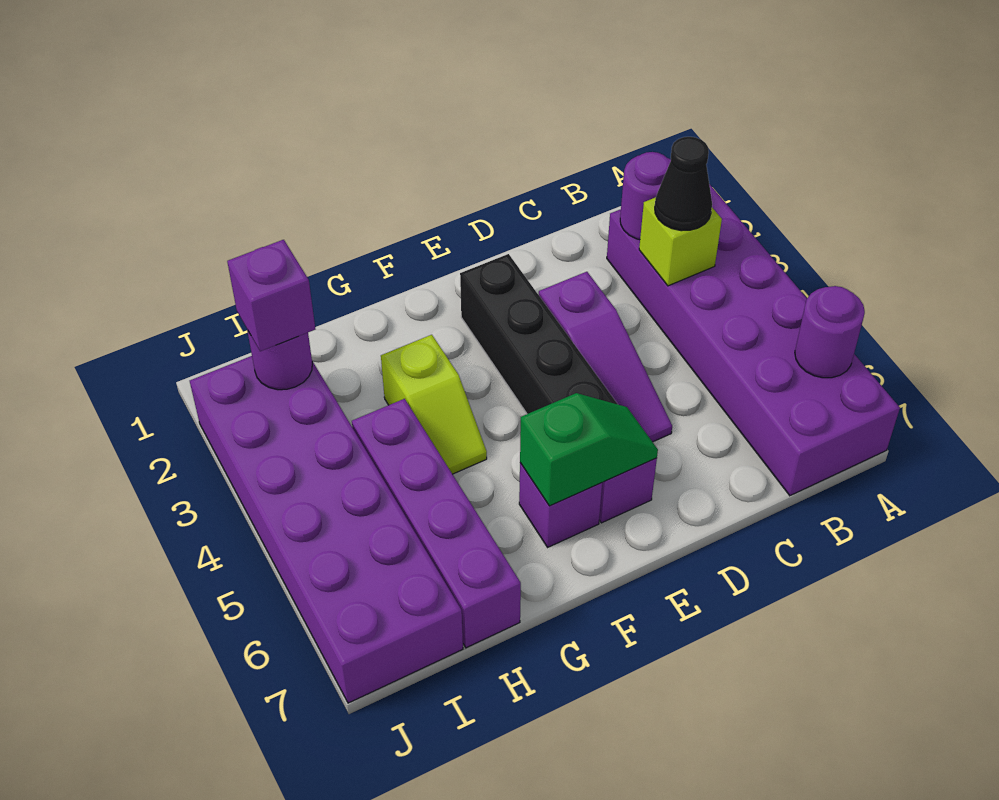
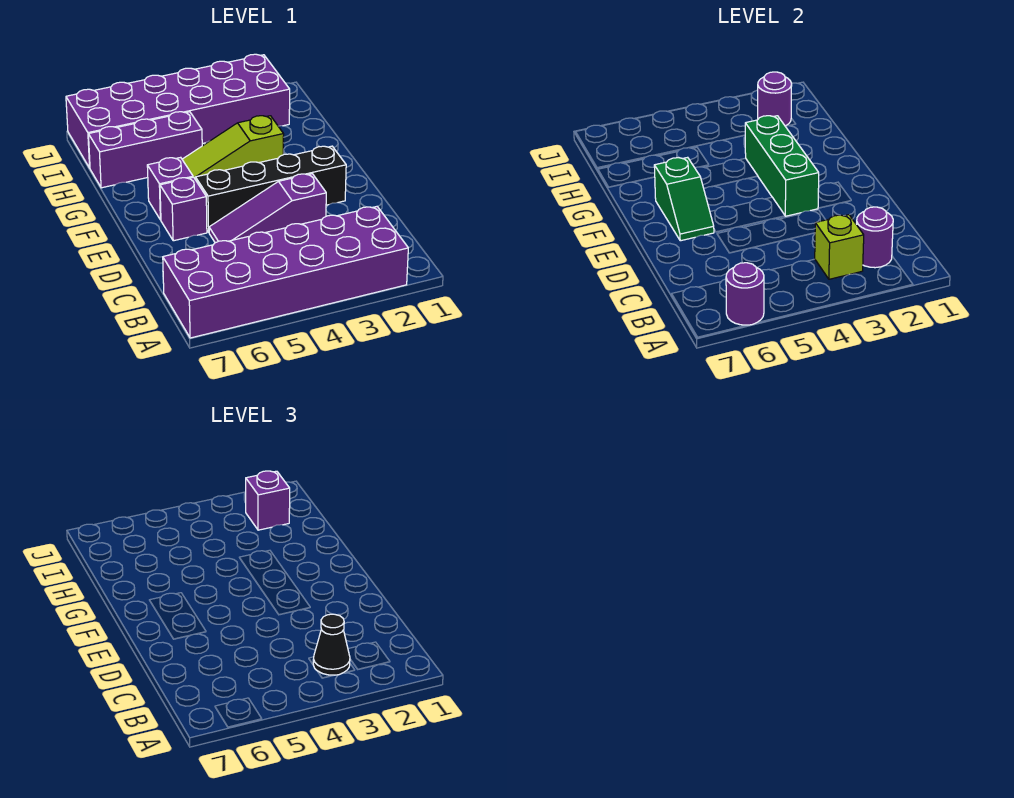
none -> green brick E3:G3 level 2
lime slope G3:G4 level 1 top 3 -> lime slope G3:G5 level 1 top 3
purple brick H4:H7 level 1 -> purple brick H5:H7 level 1

